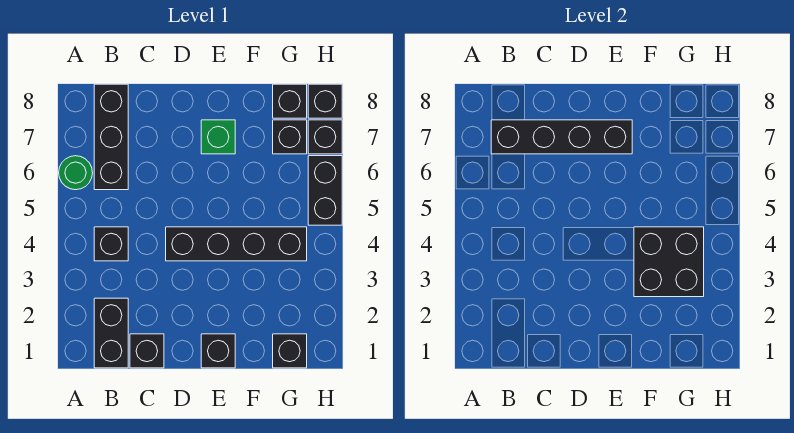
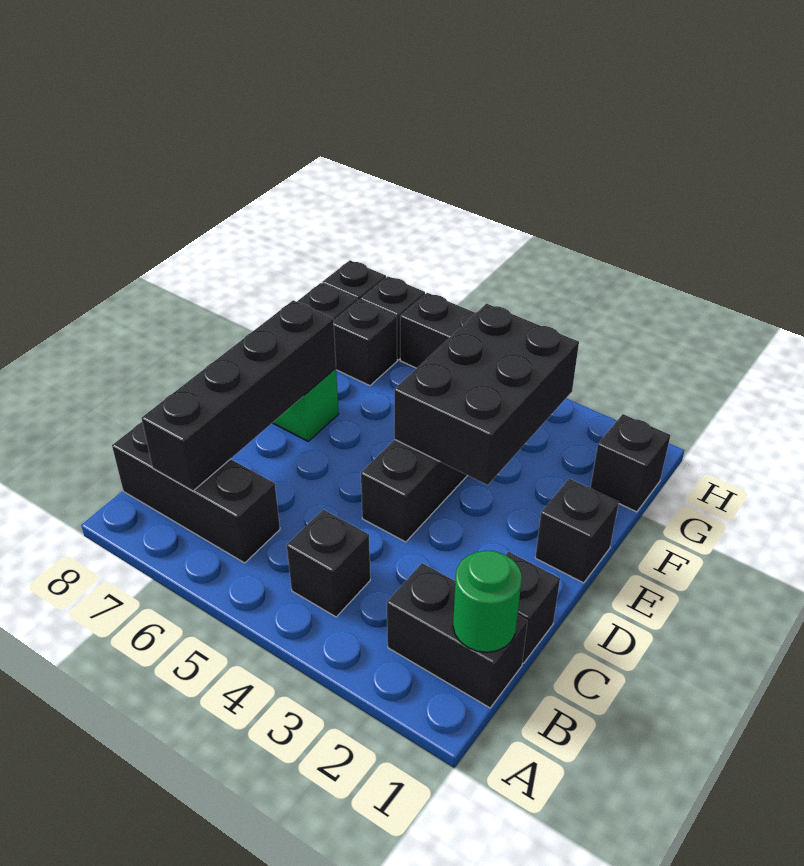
green round brick A6 level 1 -> green round brick B1 level 2
black brick F3:G4 level 2 -> black brick E3:G4 level 2

